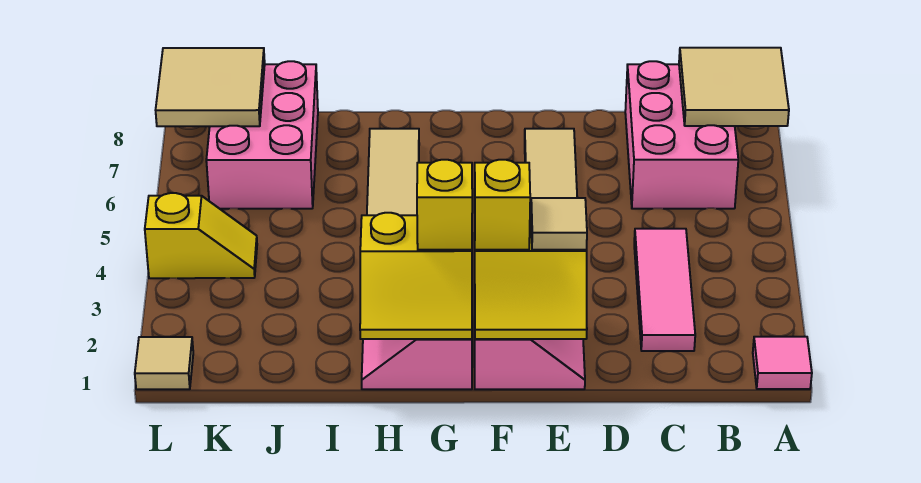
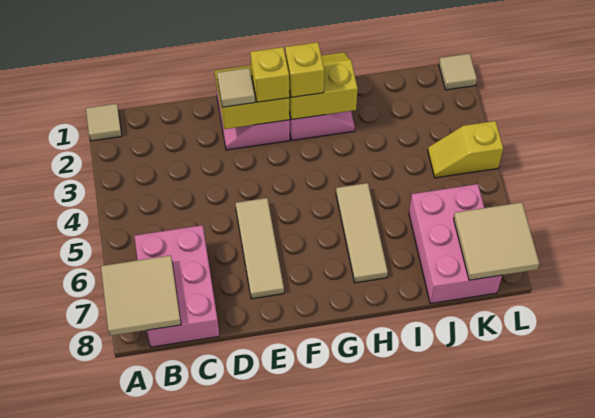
pink tile A1 level 1 -> tan tile A1 level 1
pink tile C2:C4 level 1 -> none

